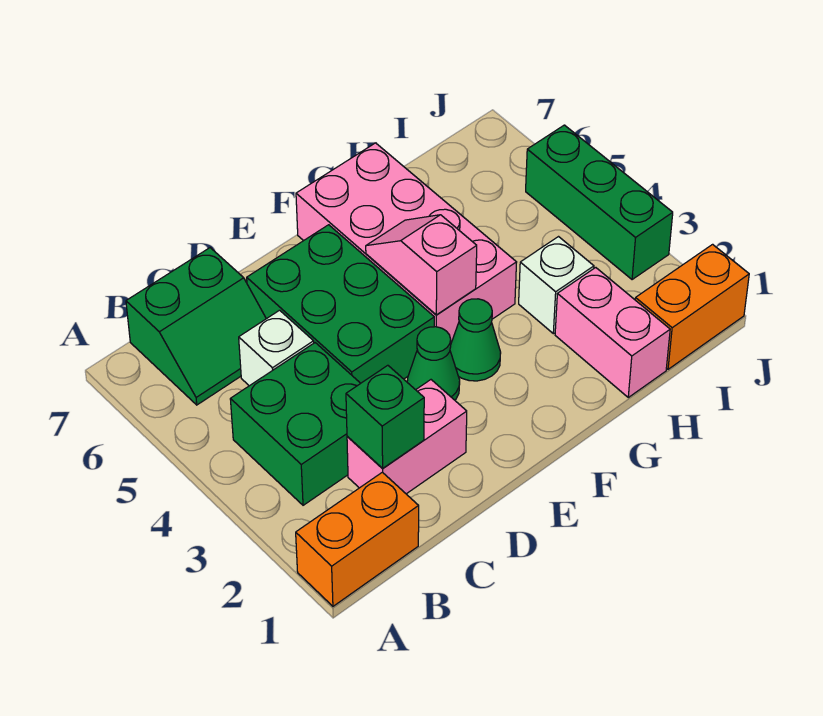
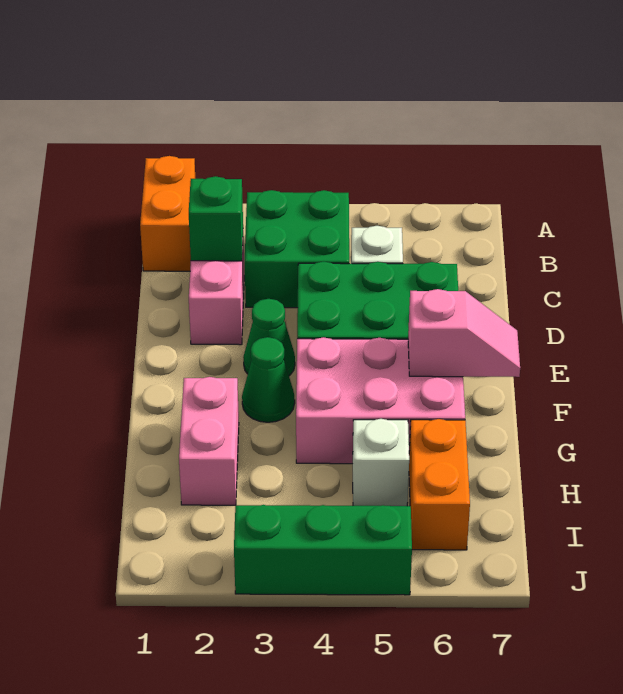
green slope B6:C7 level 1 top 7 -> none
pink brick F4:G7 level 1 -> pink brick F4:G6 level 1
pink slope F4:F5 level 2 top 4 -> pink slope F6:F7 level 2 top 6
pink brick H1:H2 level 1 -> pink brick G2:H2 level 1
white brick H3 level 1 -> white brick H5 level 1
orange brick I1:J1 level 1 -> orange brick H6:I6 level 1

